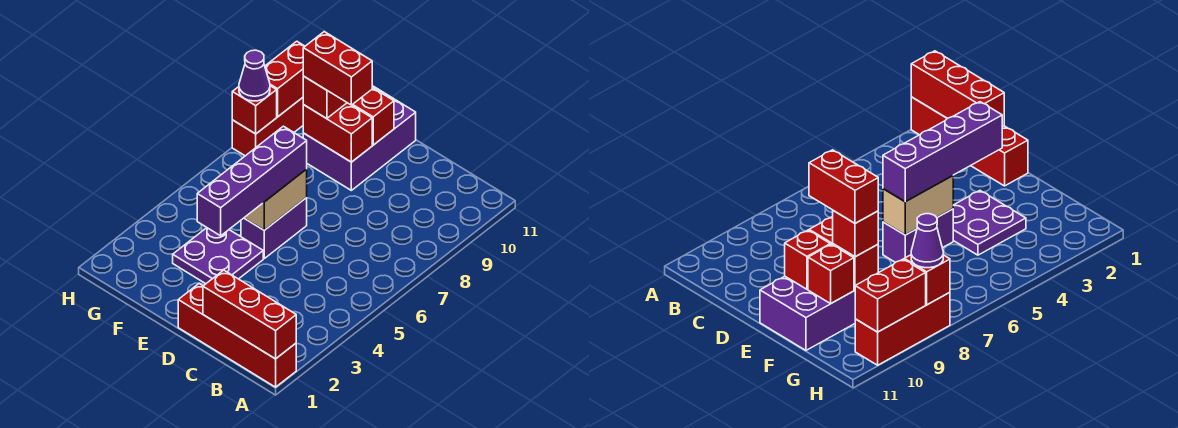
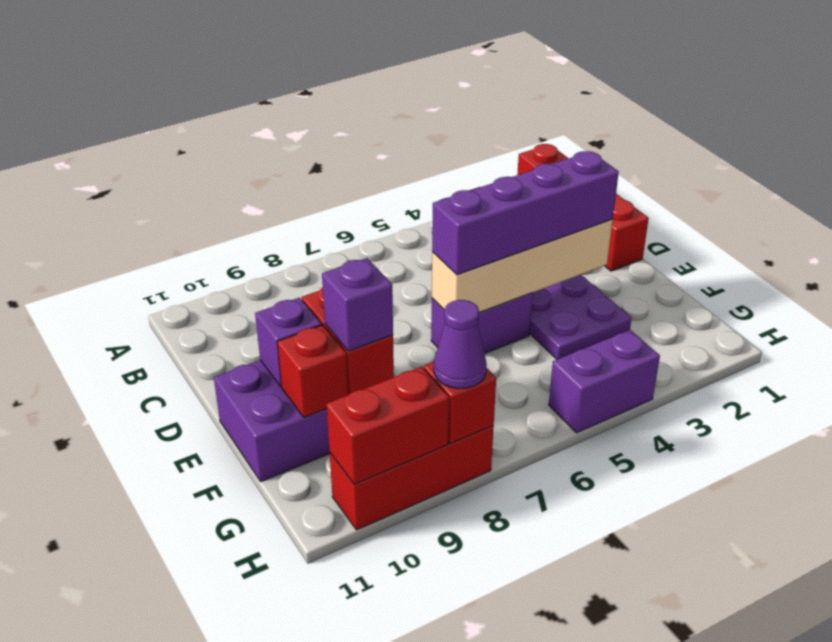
red brick A1:C1 level 2 -> none
tan brick E5:E6 level 2 -> tan brick E3:E6 level 2
red brick E9:F9 level 4 -> none
red brick E10 level 2 -> purple brick E10 level 2
red brick F9 level 3 -> purple brick F9 level 3
none -> purple brick H4:H5 level 1

